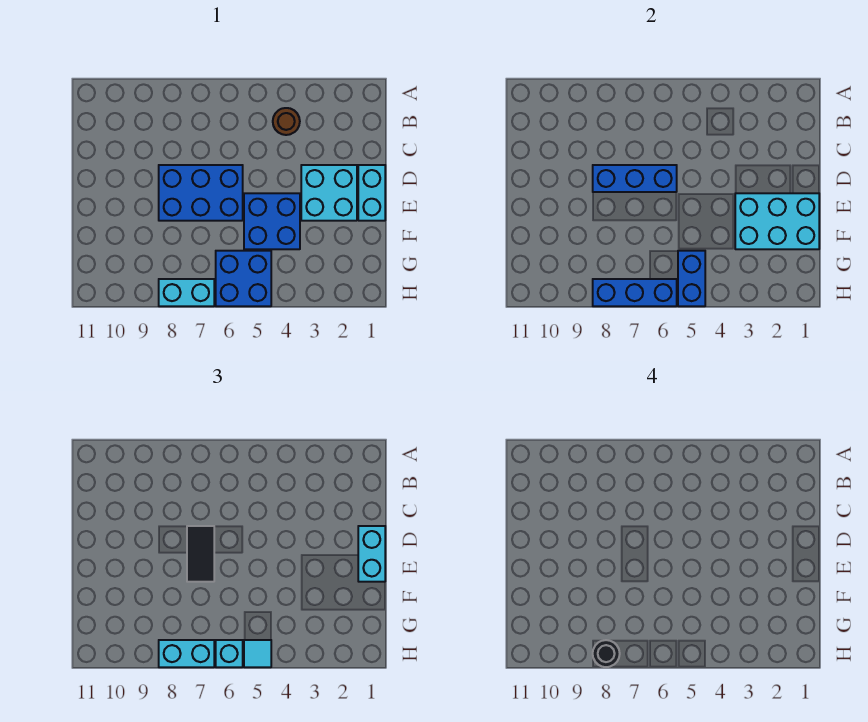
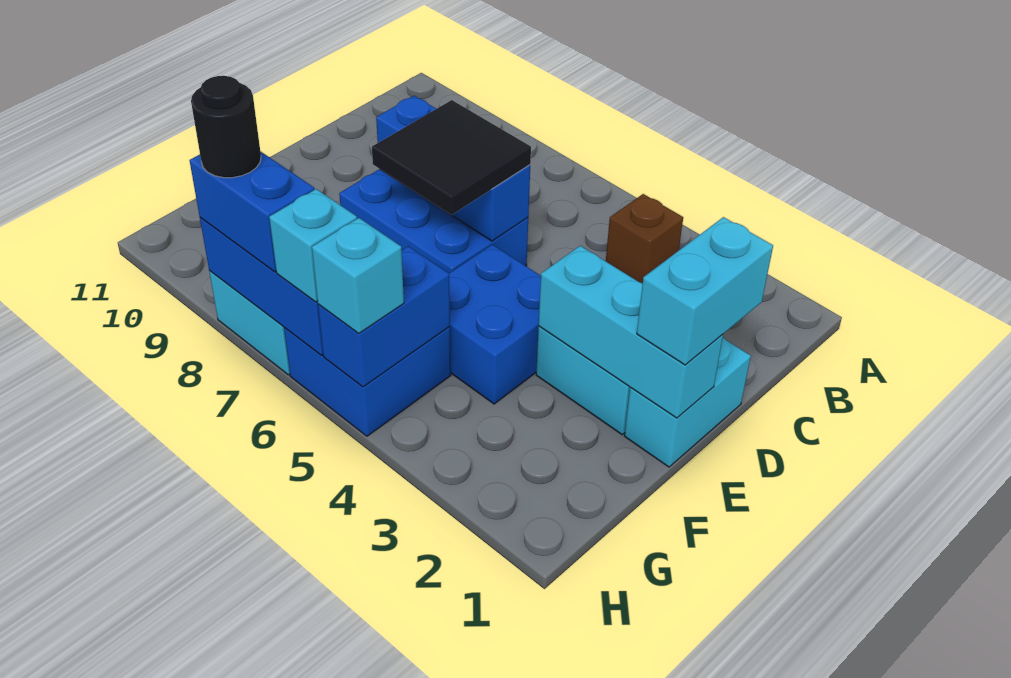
brown round brick B4 level 1 -> brown brick B4 level 1
black tile D7:E7 level 3 -> black tile D6:E7 level 3
cyan brick E1:F3 level 2 -> cyan brick E1:E3 level 2
cyan tile H5 level 3 -> cyan brick H5 level 3
cyan brick H7:H8 level 3 -> blue brick H7:H8 level 3

